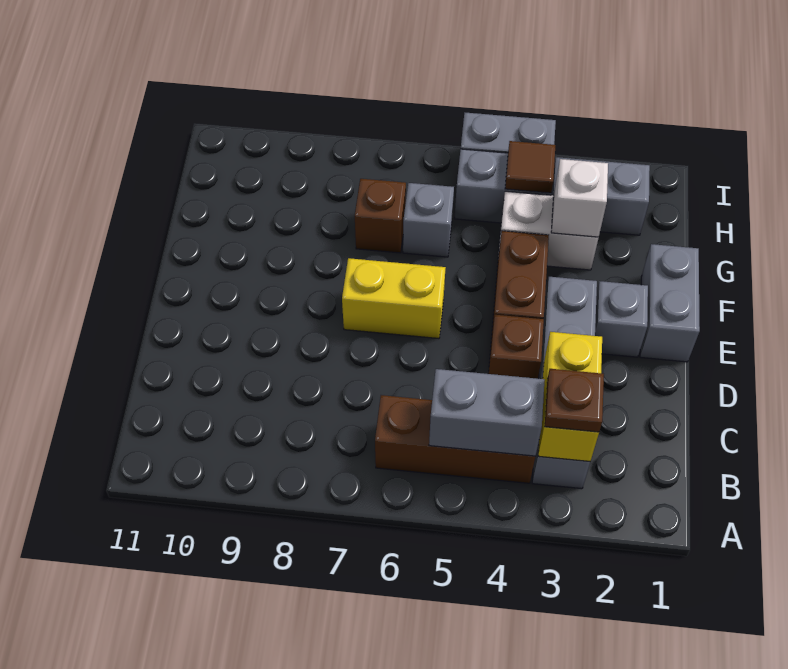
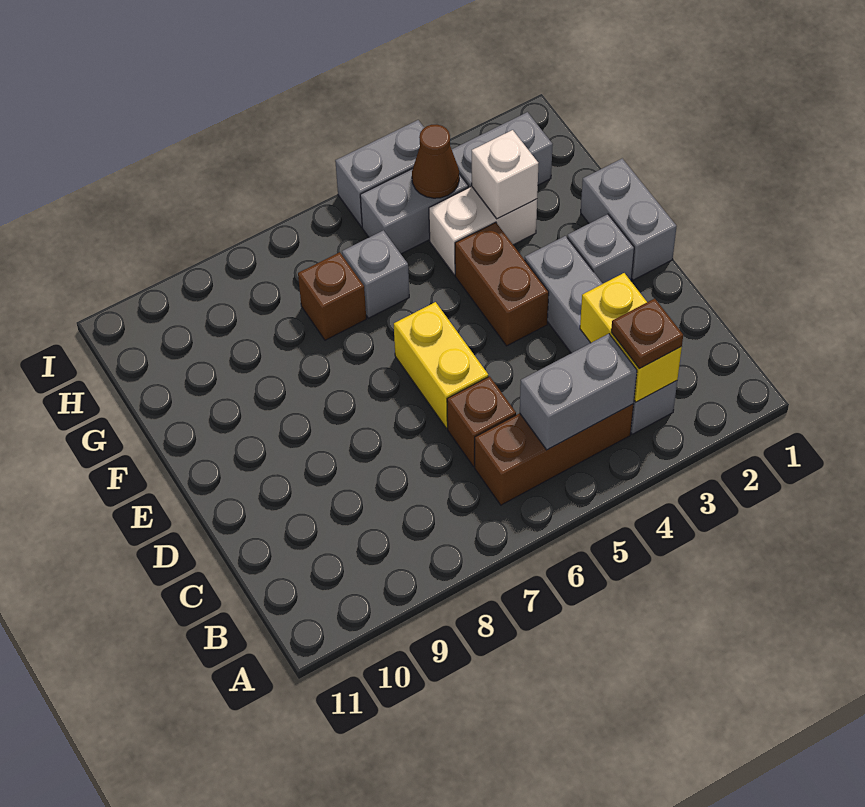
brown brick D4 level 1 -> brown brick C6 level 1
yellow brick E6:E7 level 1 -> yellow brick D6:E6 level 1
brown tile H4 level 2 -> brown cone H4 level 2

